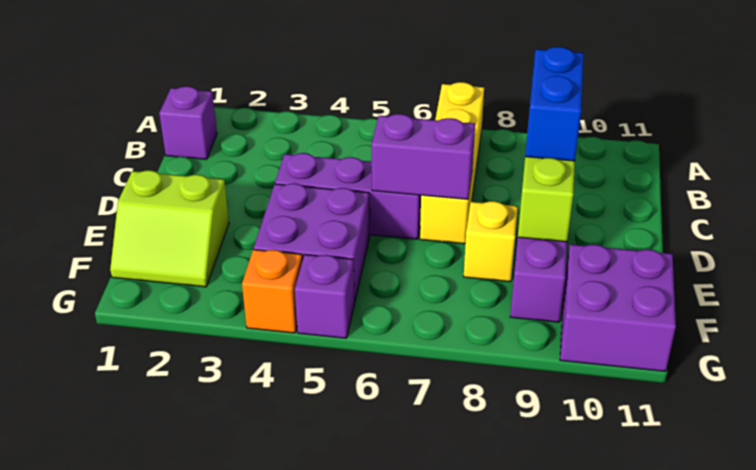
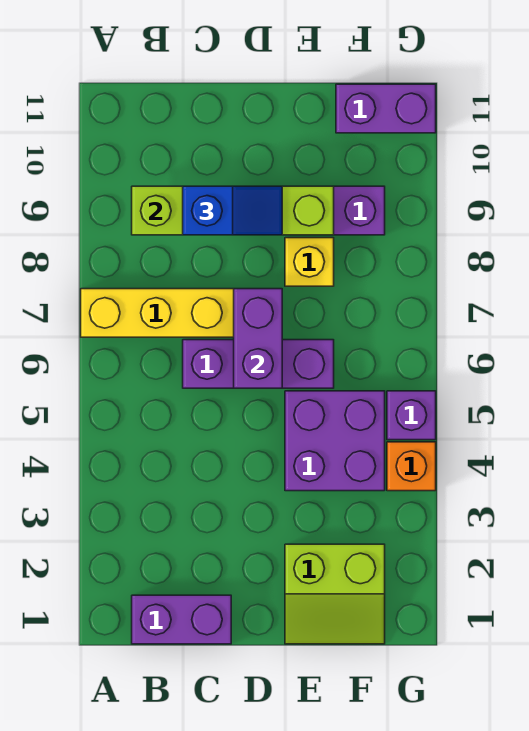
purple brick B1 level 1 -> purple brick B1:C1 level 1
blue brick C9:D9 level 3 -> blue slope C9:D9 level 3 top C
purple brick D4:D6 level 1 -> purple brick C6:E6 level 1
lime slope E1:F2 level 1 top E -> lime slope E1:F2 level 1 top 2
purple brick F10:G11 level 1 -> purple brick F11:G11 level 1

